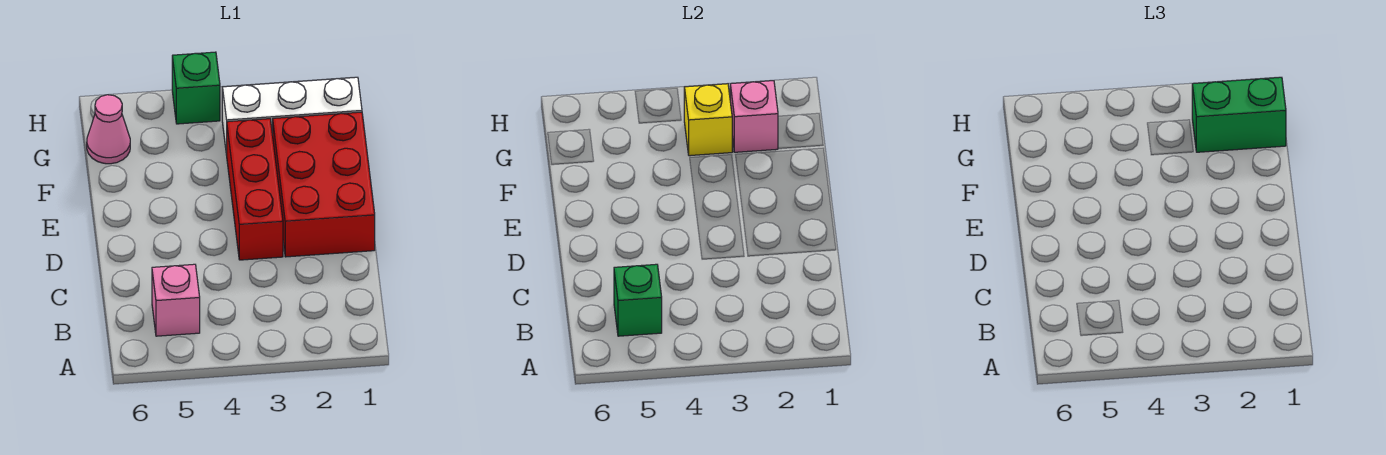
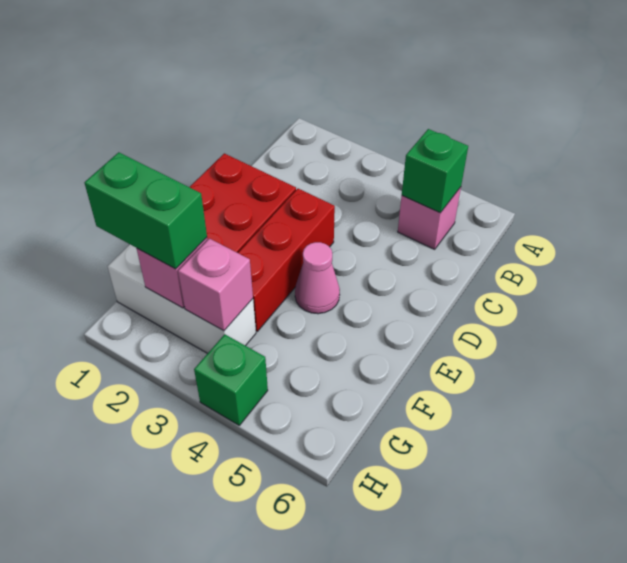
yellow brick G3 level 2 -> pink brick G3 level 2
pink cone G6 level 1 -> pink cone E4 level 1

